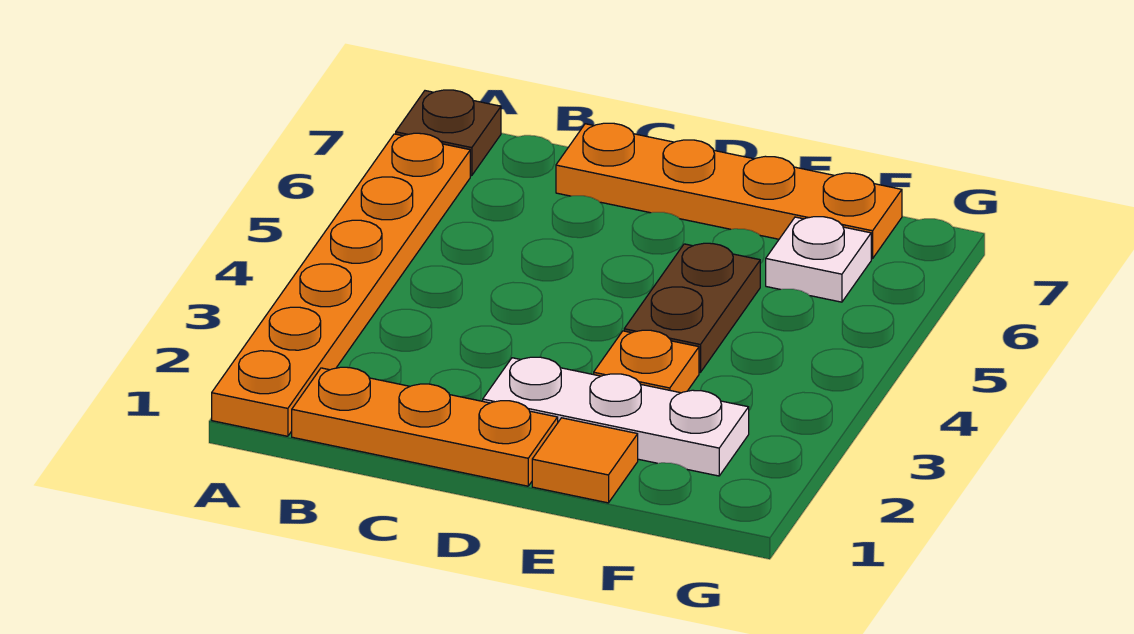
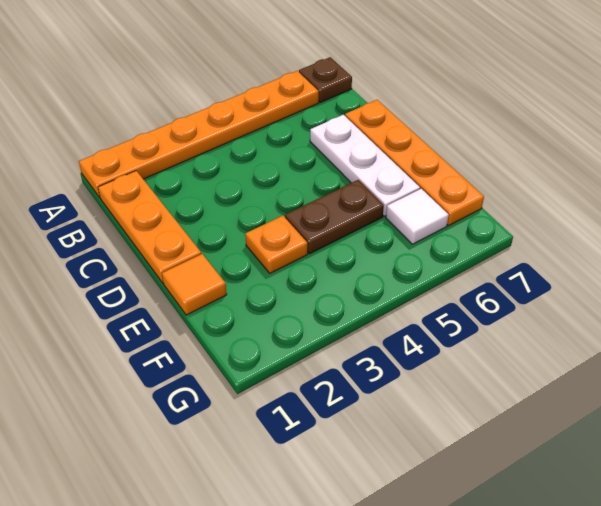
white plate D2:F2 level 1 -> white plate C6:E6 level 1
white plate F6 level 1 -> white tile F6 level 1

